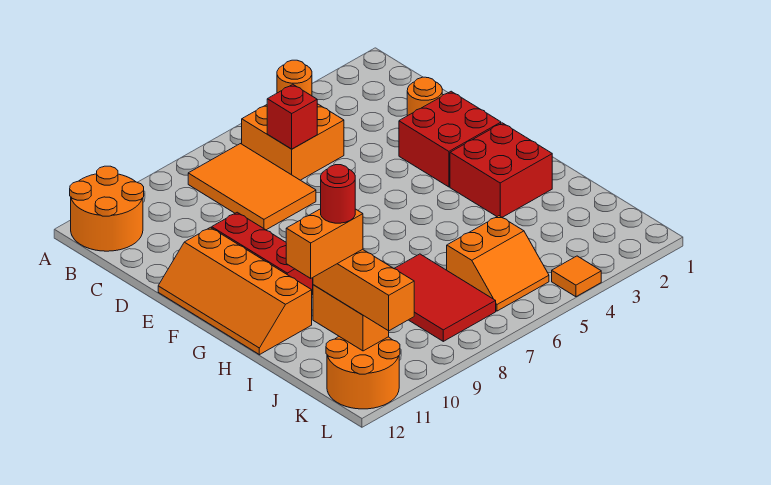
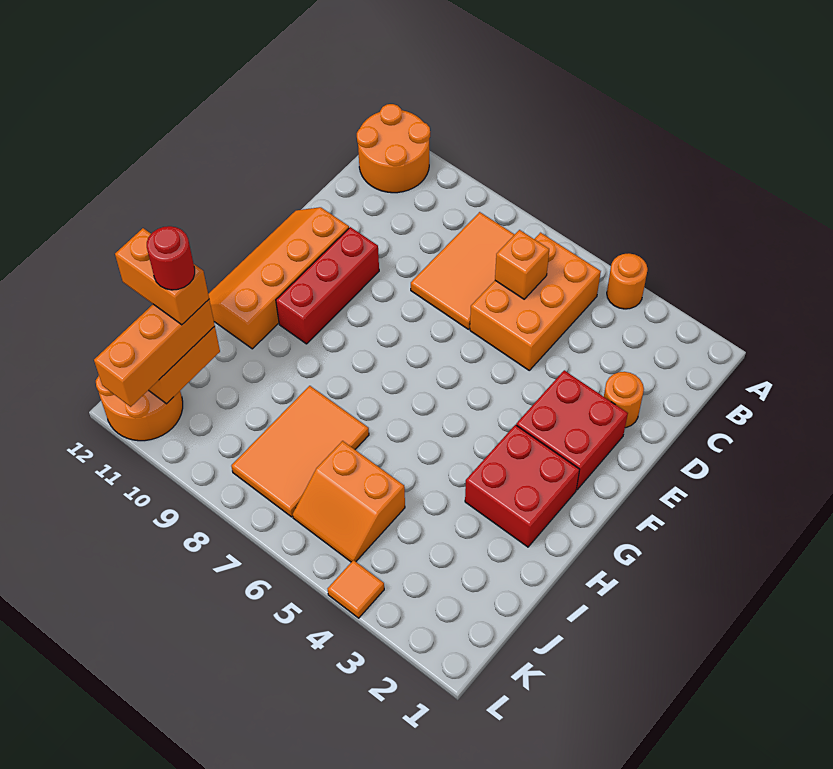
orange brick B5:C6 level 1 -> orange brick B5:D6 level 1
red brick C6 level 2 -> orange brick C6 level 2
red tile I7:K8 level 1 -> orange tile I7:K8 level 1

